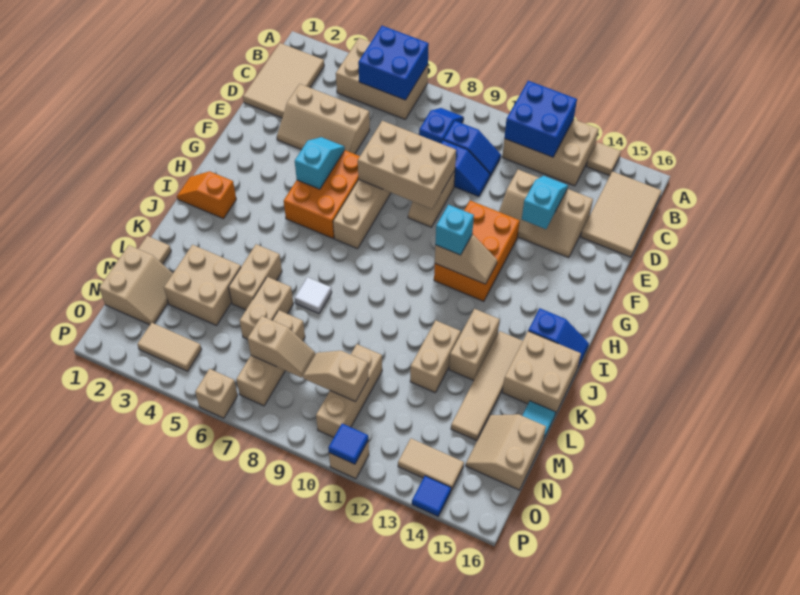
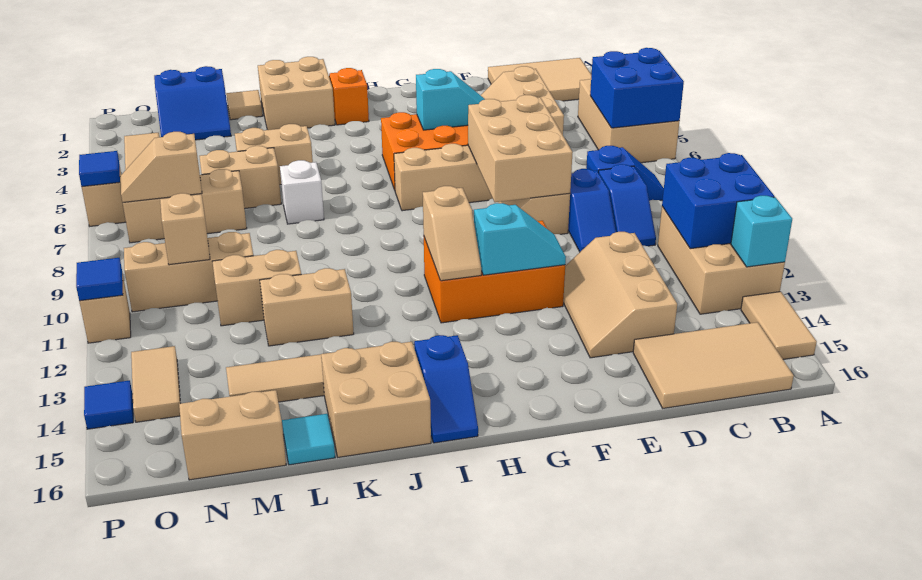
tan tile A14 level 1 -> tan tile A14:A15 level 1
cyan slope D13:E13 level 2 top E -> cyan slope F12:G12 level 2 top G
cyan brick H11 level 3 -> cyan brick A13 level 2
tan brick J13:K13 level 1 -> tan brick L11:M11 level 1
white tile K7 level 1 -> white brick K7 level 1
tan brick L3:M4 level 1 -> tan brick J1:K2 level 1
tan slope M1:N2 level 1 top 1 -> blue slope M1:N2 level 1 top 1
tan slope N7:N8 level 2 top 7 -> tan slope N7:O7 level 2 top N
none -> blue tile P6 level 2

